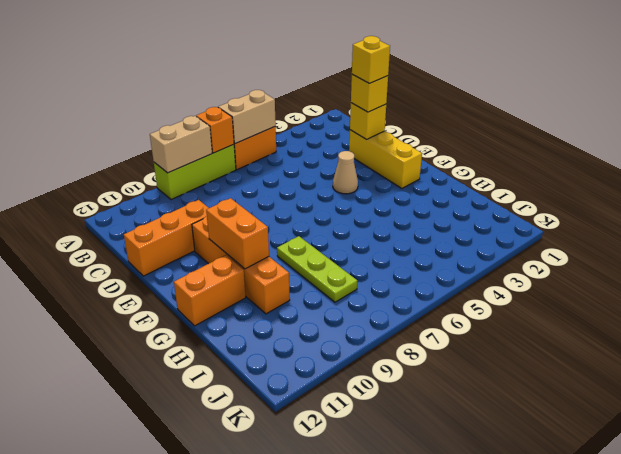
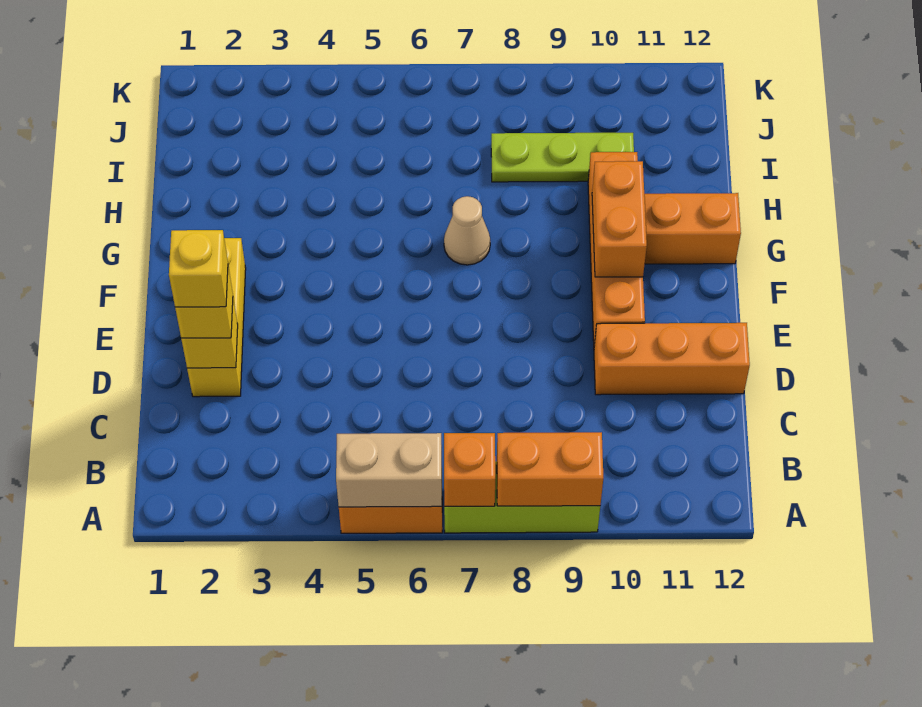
tan brick A8:A9 level 2 -> orange brick A8:A9 level 2
tan cone E4 level 1 -> tan cone G7 level 1
lime plate G8:I8 level 1 -> lime plate I8:I10 level 1

